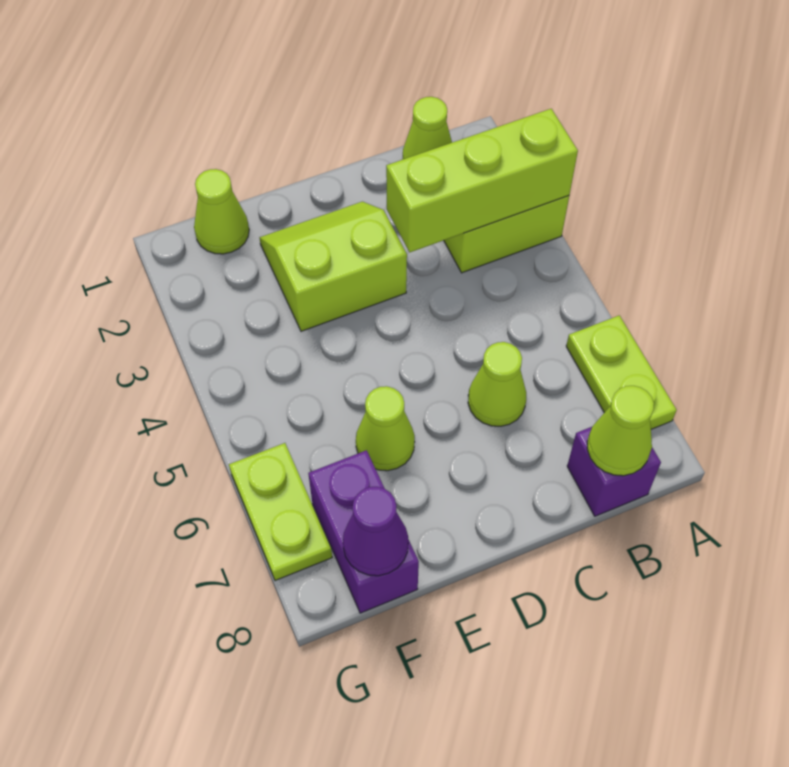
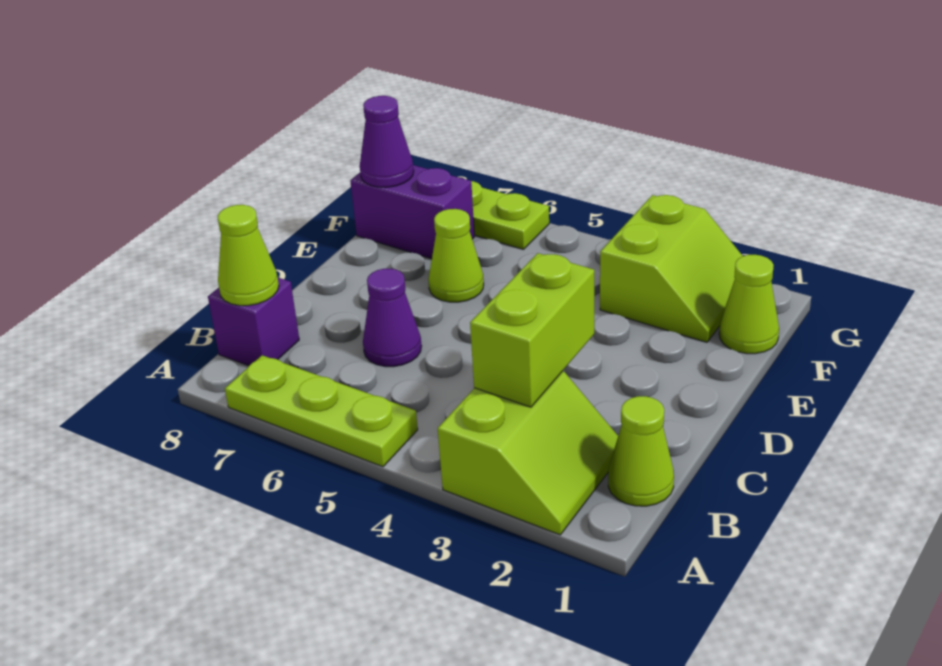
lime brick A3:C3 level 2 -> lime brick B3:C3 level 2
lime plate A6:A7 level 1 -> lime plate A5:A7 level 1
lime cone C6 level 1 -> purple cone C6 level 1
lime slope D2:E3 level 1 top 3 -> lime slope F2:G3 level 1 top 3

